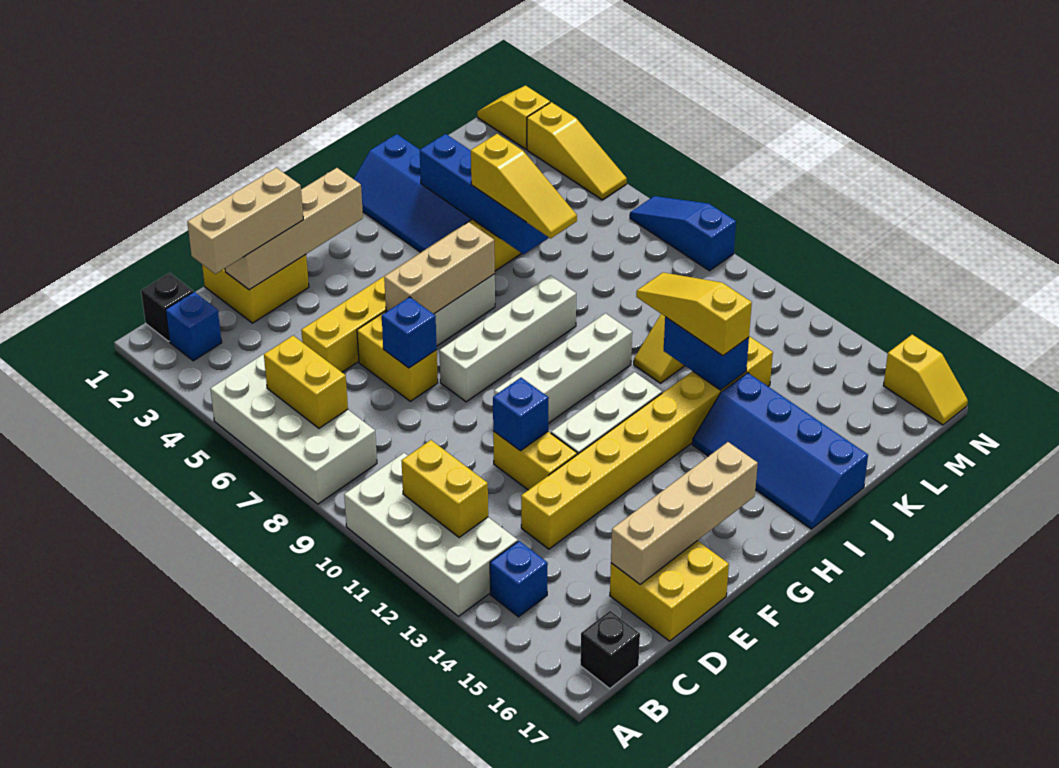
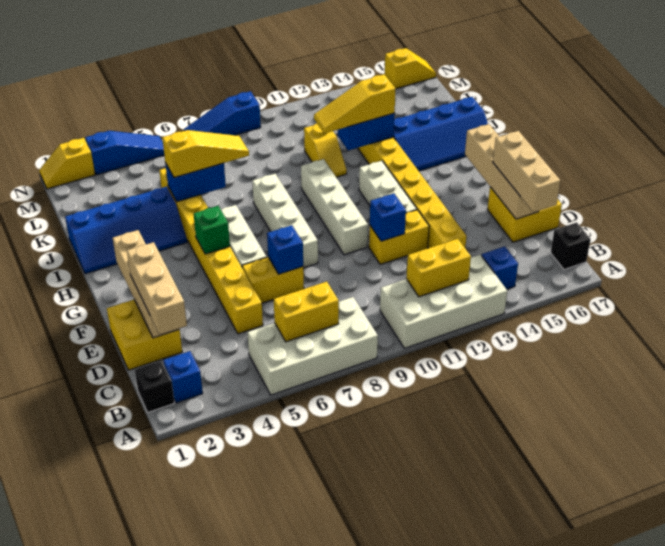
tan brick F6:H6 level 2 -> tan brick C16:E16 level 3
none -> green brick G5 level 2
blue brick J3:J6 level 2 -> blue brick J5:J6 level 2
yellow slope N3:N5 level 1 top 3 -> blue slope N3:N5 level 1 top 3

